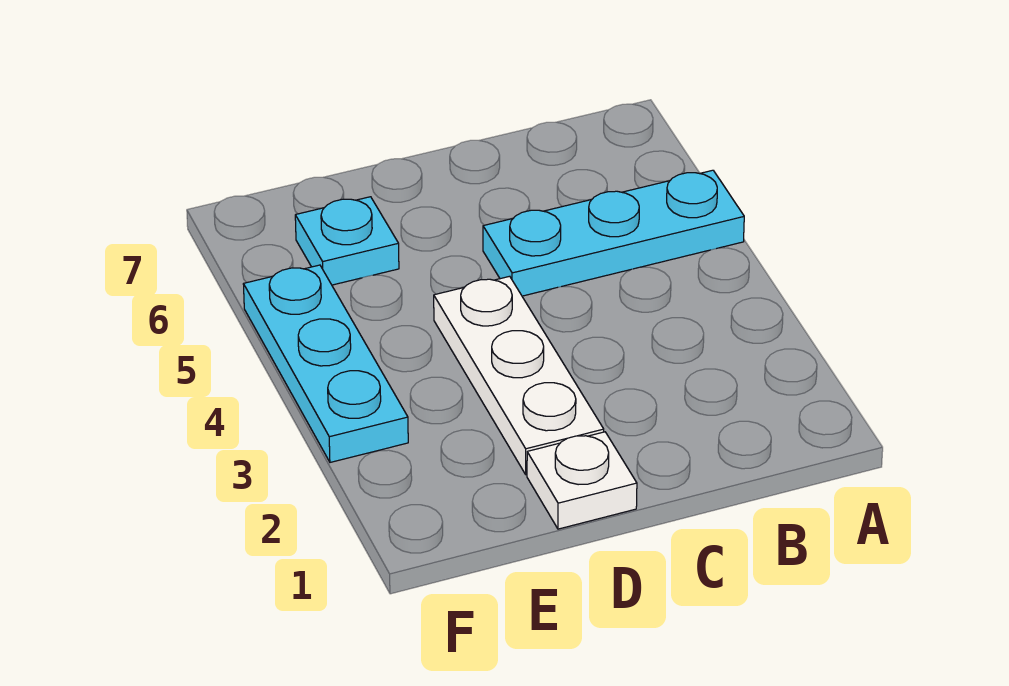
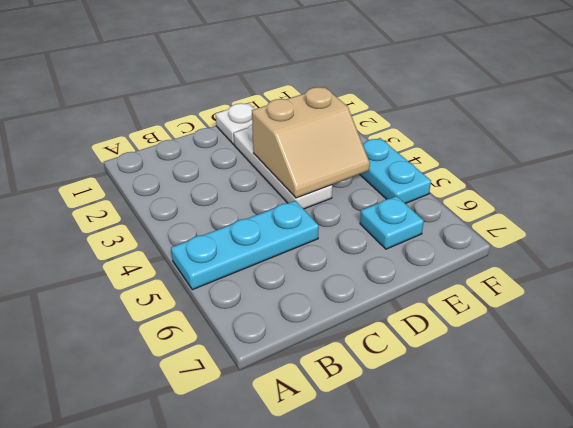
none -> tan slope D3:E4 level 2 top 3
cyan plate F3:F5 level 1 -> cyan plate F4:F5 level 1

